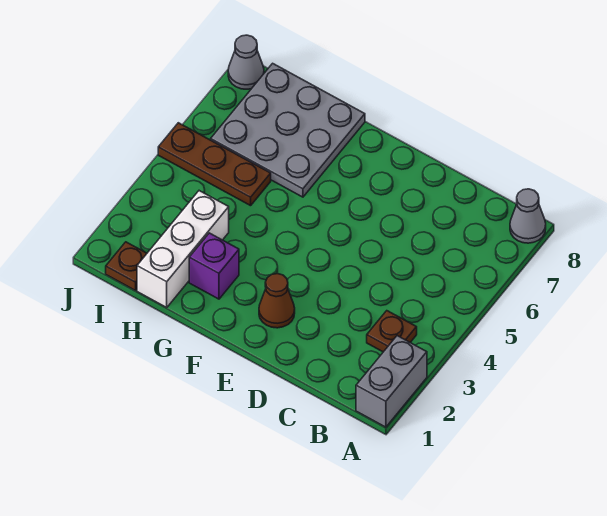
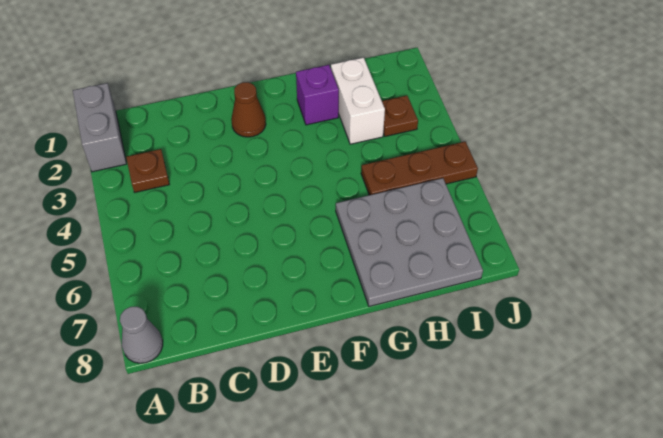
white brick H1:H3 level 1 -> white brick H2:H3 level 1
brown plate I1 level 1 -> brown plate I3 level 1
grey cone J8 level 1 -> none

